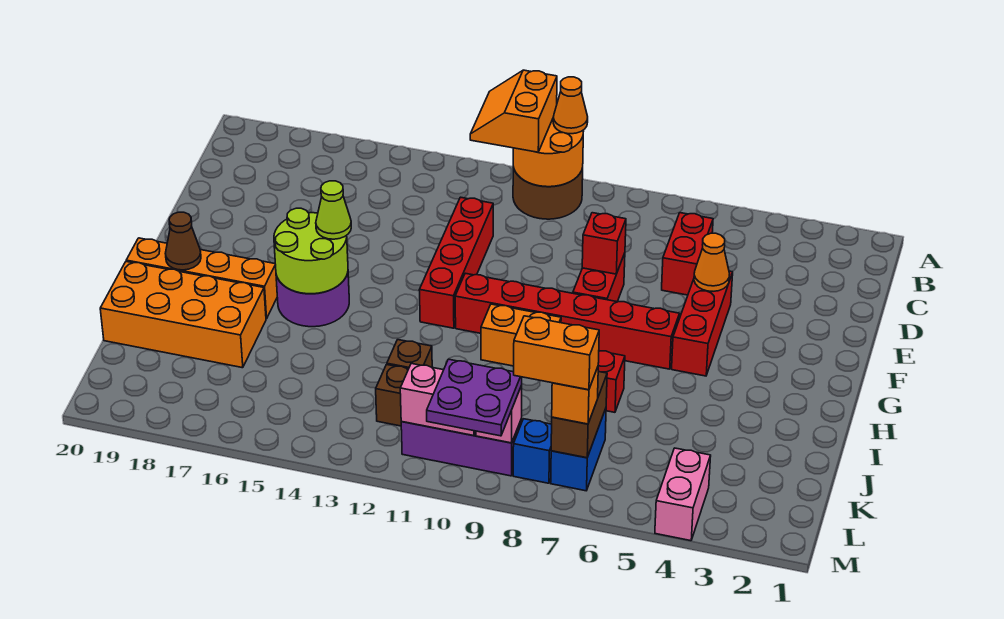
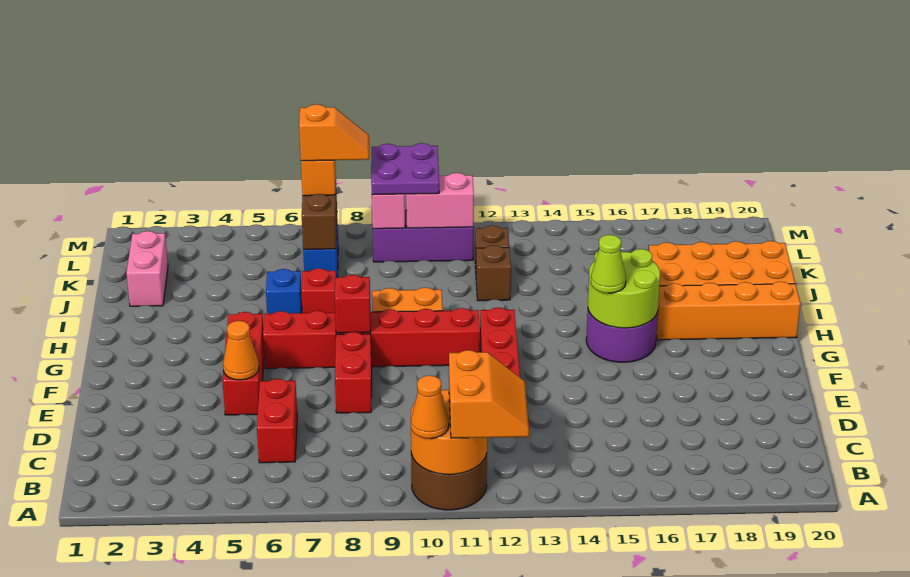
red brick E8 level 2 -> red brick G8 level 2
brown cone H19 level 2 -> none
pink brick L4:M4 level 1 -> pink brick J2:K2 level 1
orange brick L7:L8 level 4 -> orange slope L7:L8 level 4 top 7
blue brick L8 level 1 -> blue brick I6 level 1

